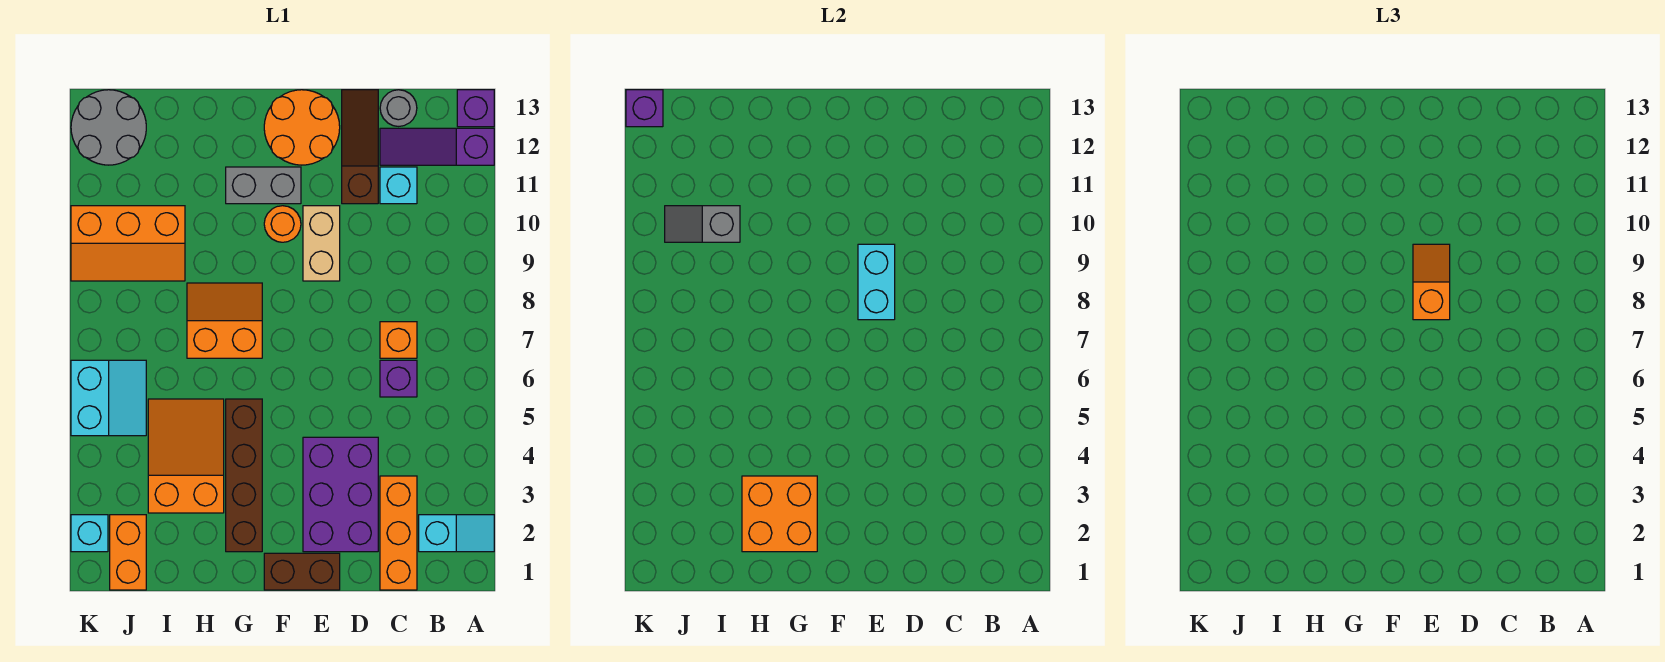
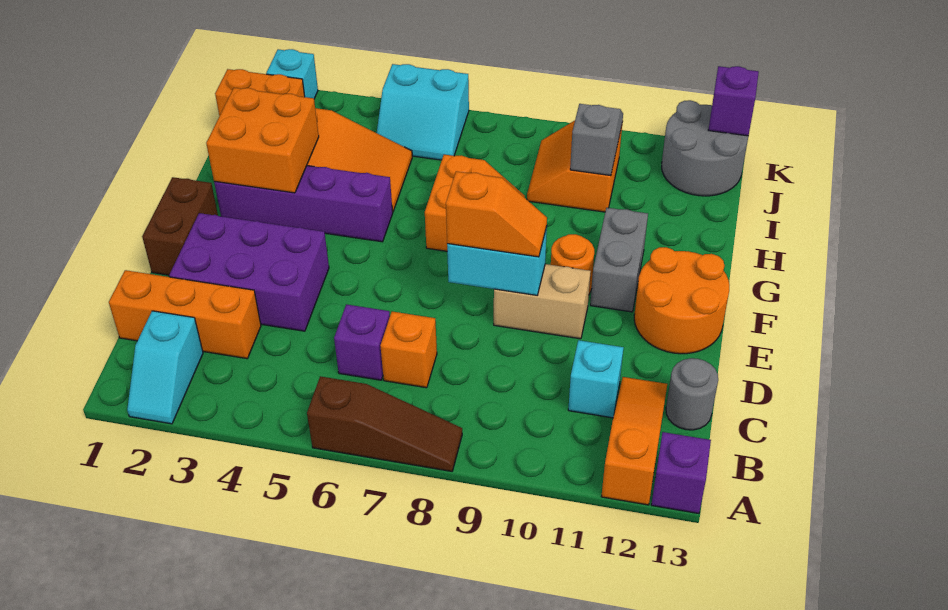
purple slope A12:C12 level 1 top A -> orange slope A12:C12 level 1 top A
brown slope D11:D13 level 1 top 11 -> brown slope A6:A8 level 1 top 6
brown brick G2:G5 level 1 -> purple brick G2:G5 level 1
orange slope I9:K10 level 1 top 10 -> orange slope I9:J10 level 1 top 10

